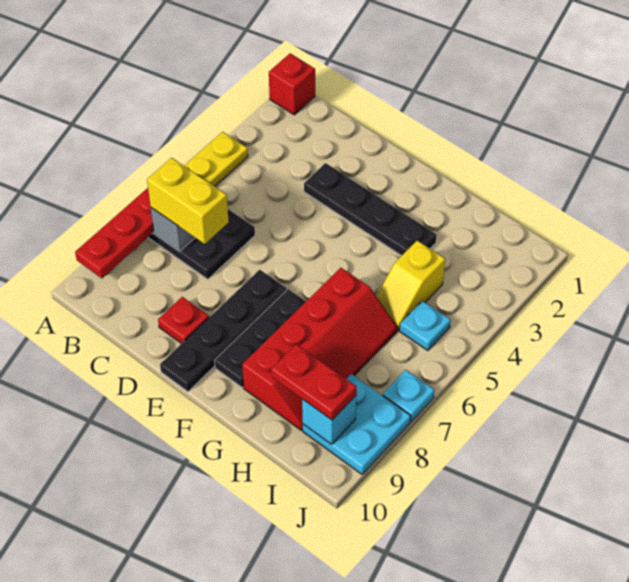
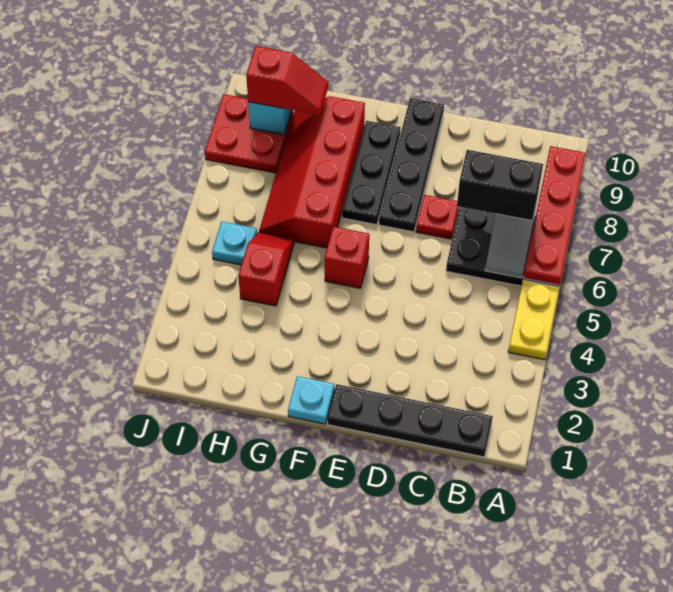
red brick A1 level 1 -> red brick F5 level 1
yellow brick B7:C7 level 3 -> black brick B7:C7 level 3
black plate D3:G3 level 1 -> black plate B1:E1 level 1
red plate D9 level 1 -> red plate D7 level 1
yellow slope H4:H5 level 1 top 4 -> red slope H4:H5 level 1 top 4
red plate H9:I9 level 3 -> red slope H9:I9 level 3 top I
cyan plate I8:J9 level 1 -> red plate I8:J9 level 1
cyan plate J7 level 1 -> cyan plate F1 level 1

